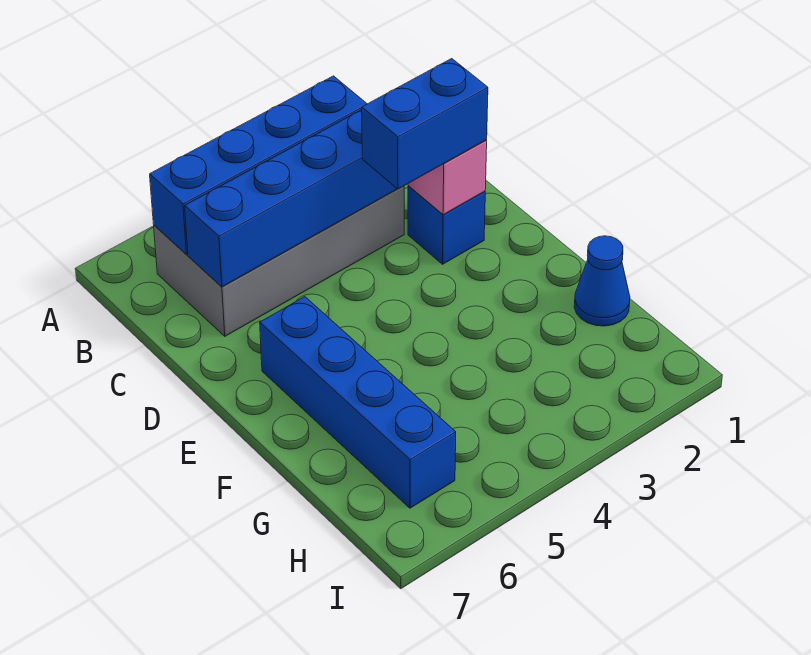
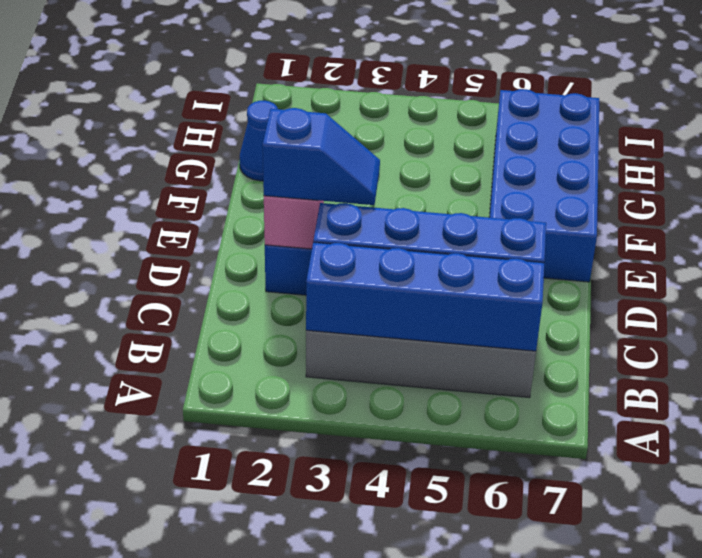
blue brick D2:D3 level 3 -> blue slope D2:D3 level 3 top 2
blue brick E6:H6 level 1 -> blue brick E6:H7 level 1

